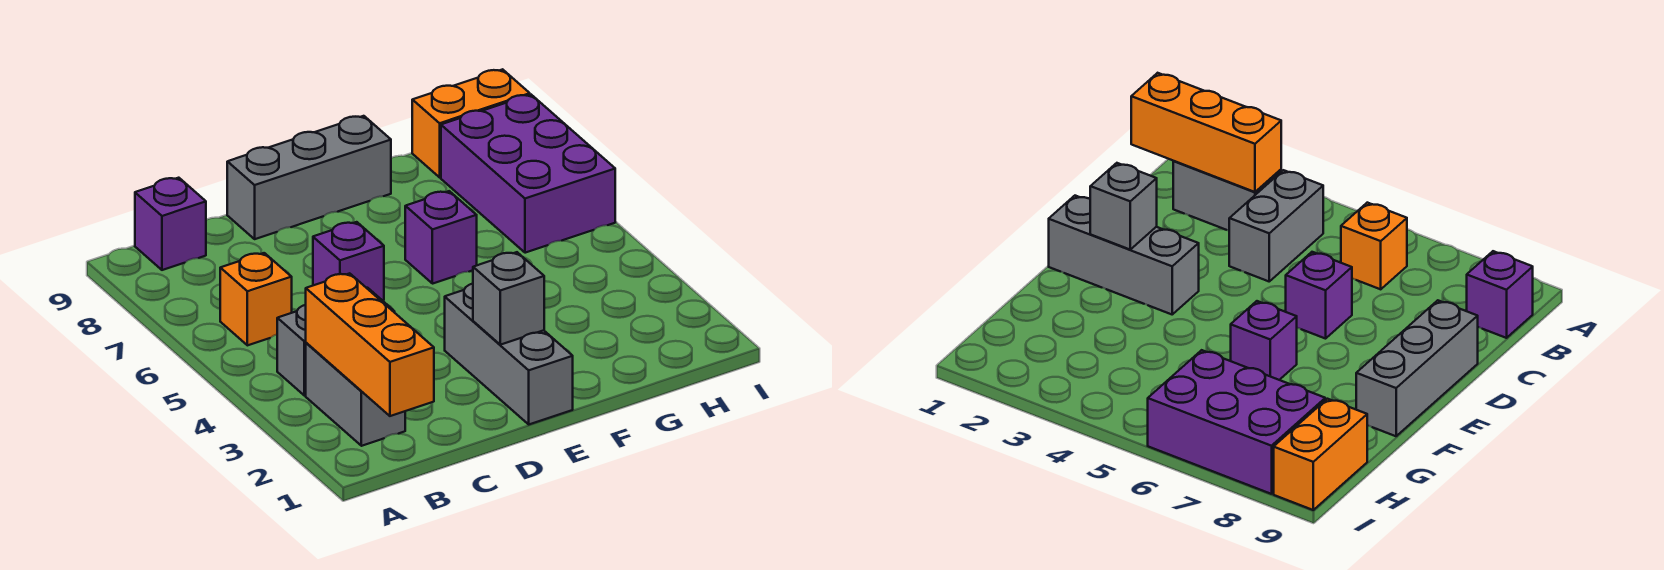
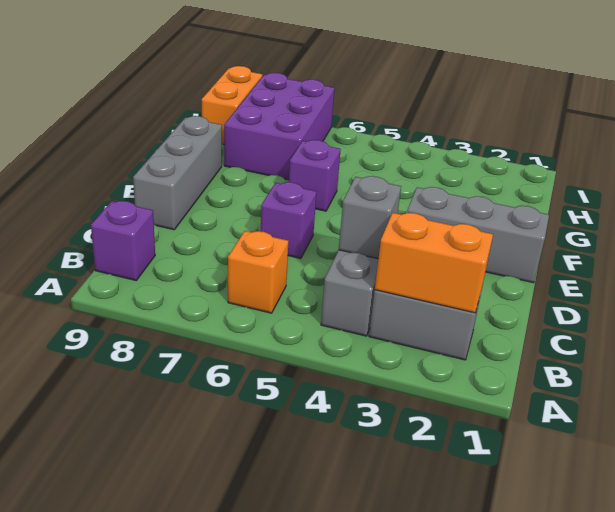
orange brick B1:B3 level 2 -> orange brick B2:B3 level 2
grey brick E2 level 2 -> grey brick C4 level 2
purple brick H6:I8 level 1 -> purple brick G7:I8 level 1

